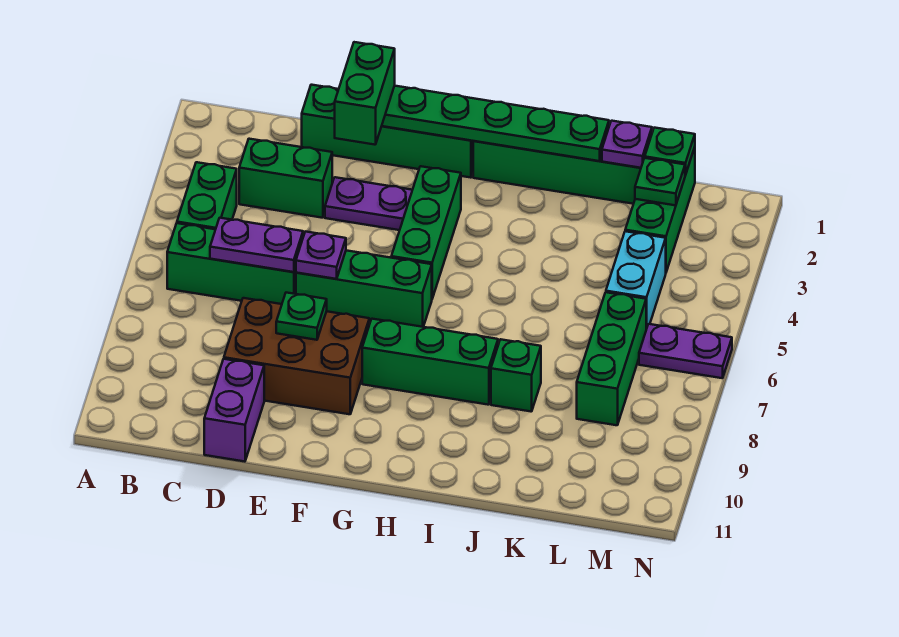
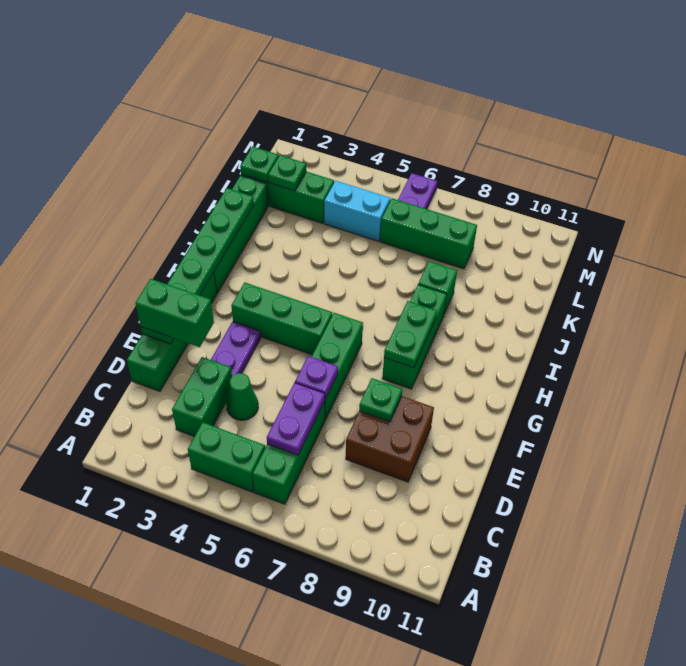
none -> green cone D4 level 1
brown brick D8:F9 level 1 -> brown brick D8:E9 level 1
purple brick D10:D11 level 1 -> none
none -> green plate G8:H8 level 2
purple plate K1 level 2 -> none

